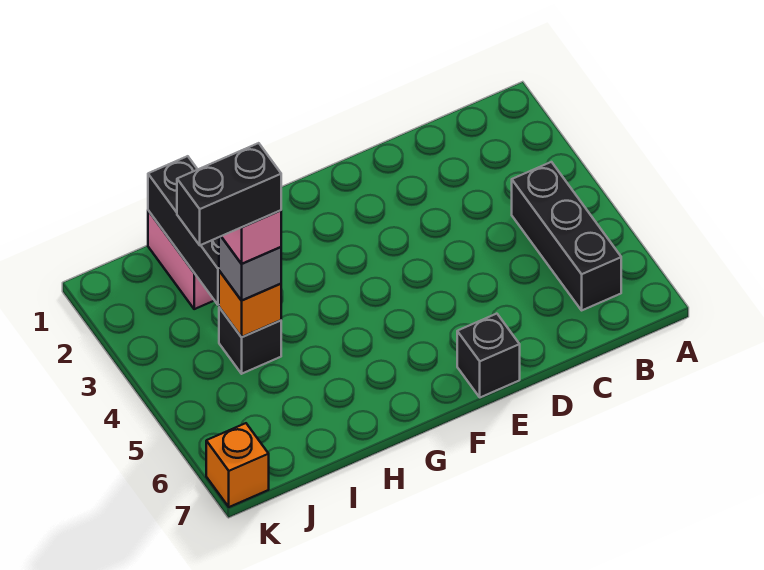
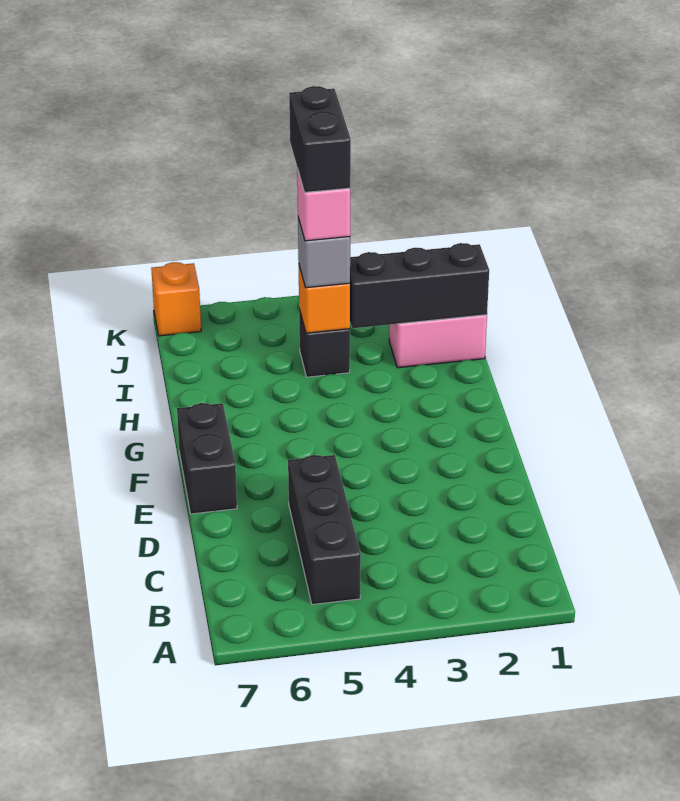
black brick B4:B6 level 1 -> black brick B5:D5 level 1
black brick E7 level 1 -> black brick E7:F7 level 1

